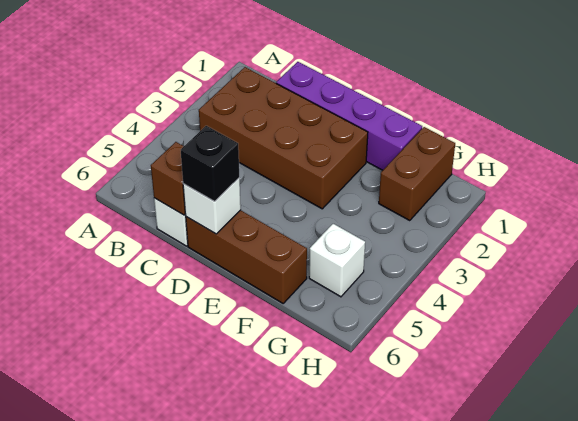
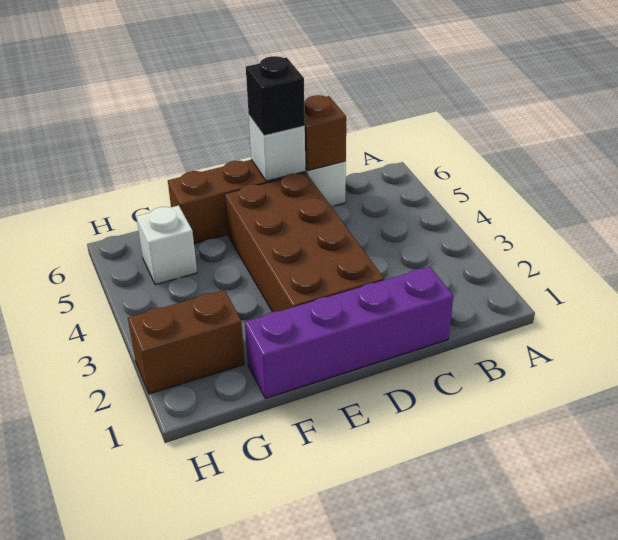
brown brick B2:E3 level 1 -> brown brick D2:E5 level 1
brown brick G1:G2 level 1 -> brown brick G2:H2 level 1

